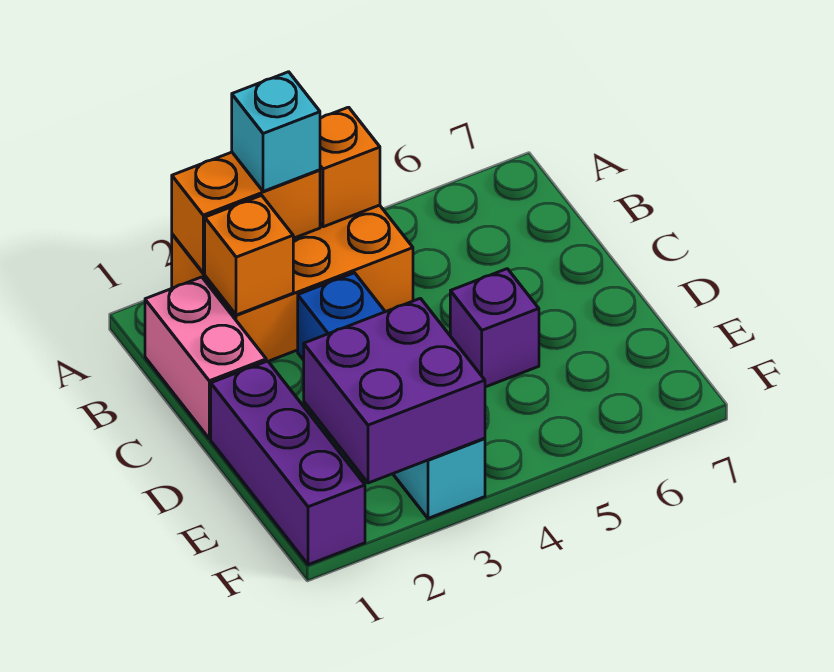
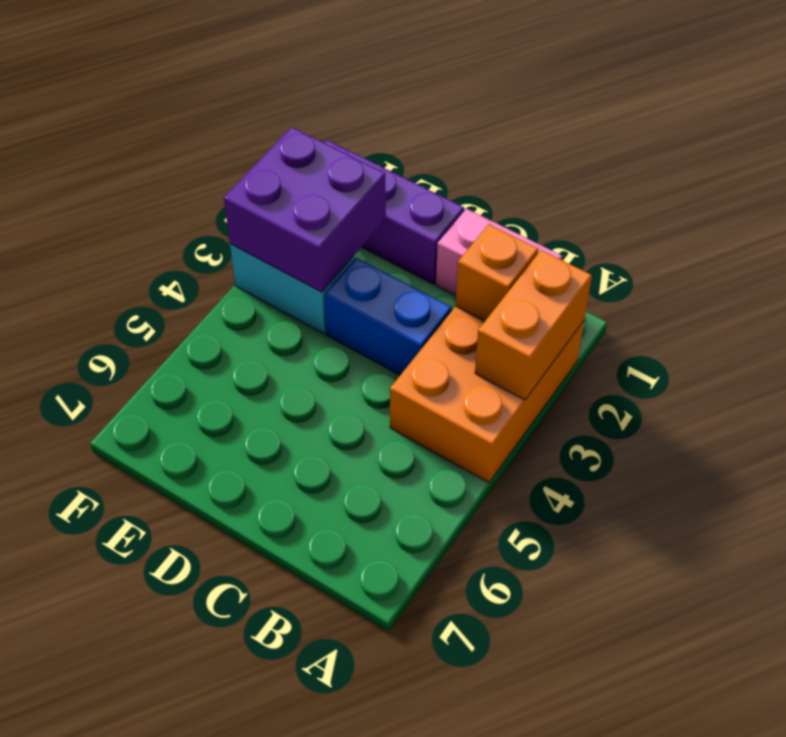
cyan brick A3 level 3 -> none
orange brick A4 level 2 -> none
purple brick D5 level 1 -> none

